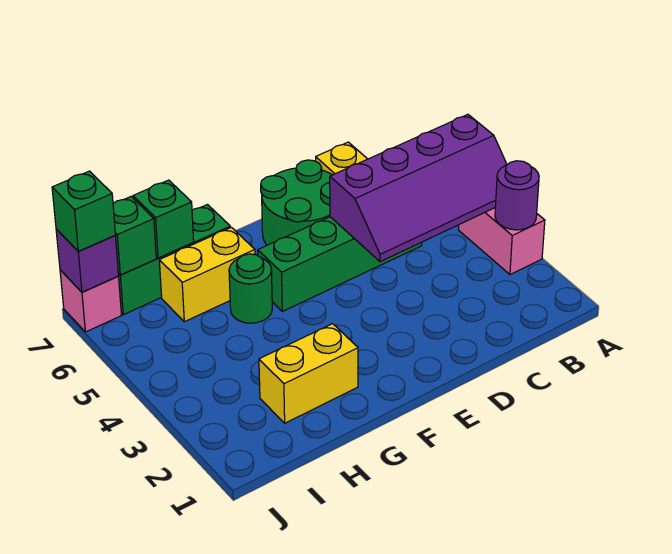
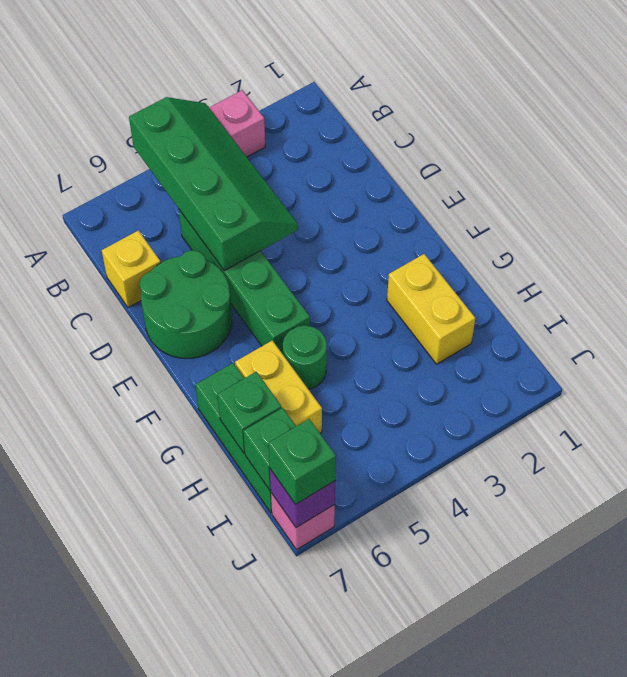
purple round brick A3 level 2 -> none
purple slope A4:D5 level 2 top 5 -> green slope A4:D5 level 2 top 5

